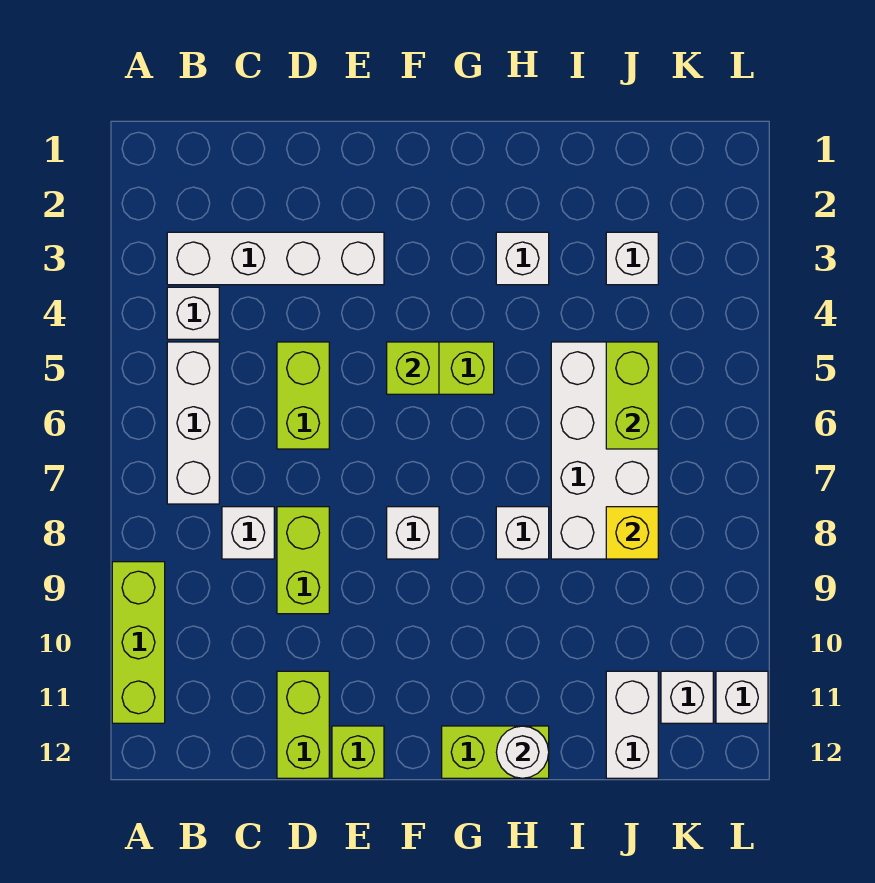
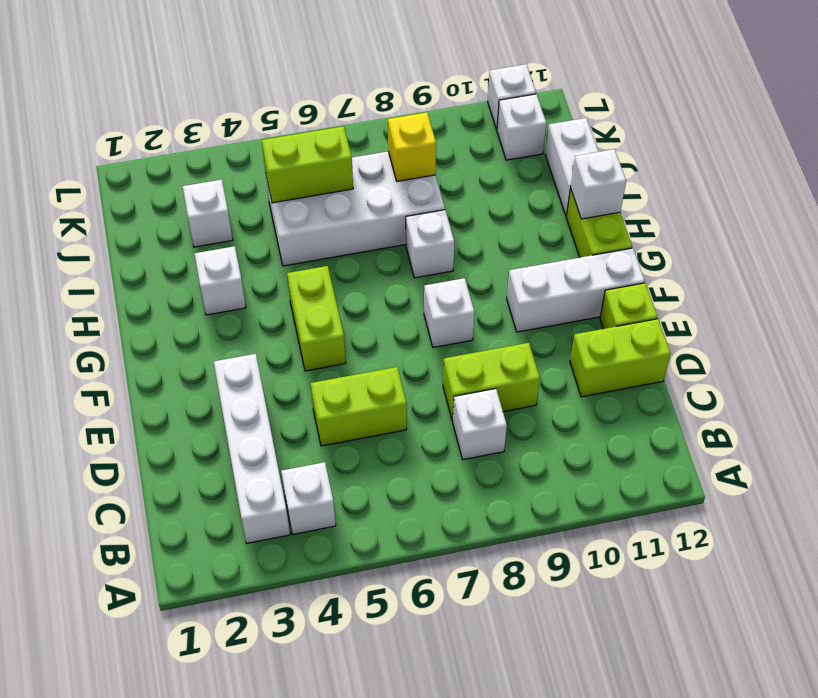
lime brick A9:A11 level 1 -> none
white brick B5:B7 level 1 -> white brick F10:F12 level 1
lime brick F5 level 2 -> none
white round brick H12 level 2 -> white brick H12 level 2
white brick J11:J12 level 1 -> white brick I12:J12 level 1

